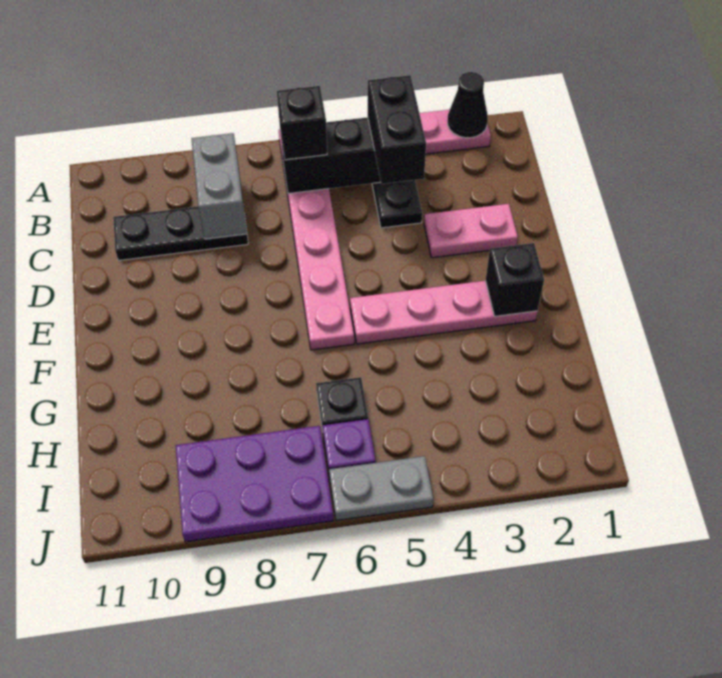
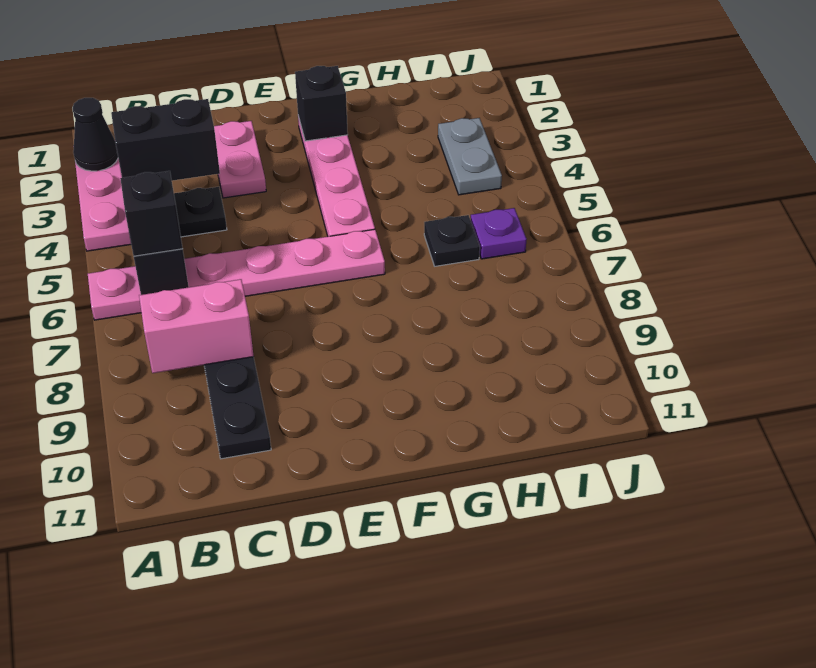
grey brick B8:C8 level 2 -> pink brick B8:C8 level 2
purple plate I7:J9 level 1 -> none
grey plate J5:J6 level 1 -> grey plate I3:I4 level 1

